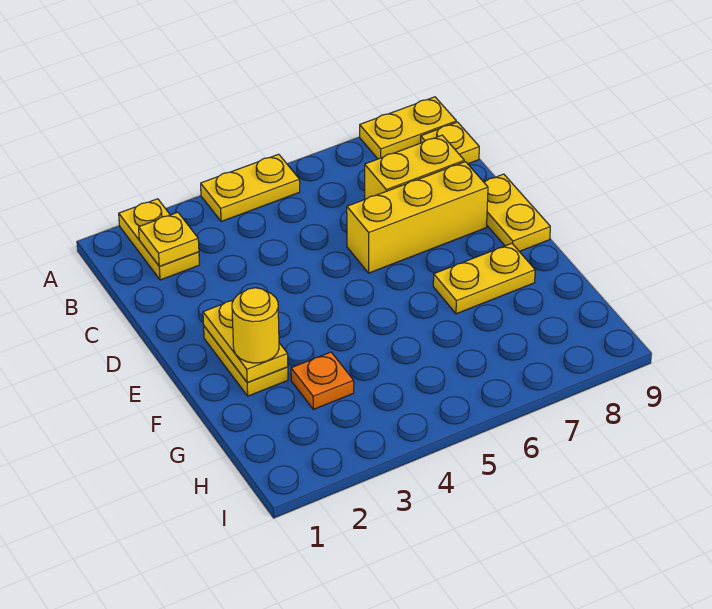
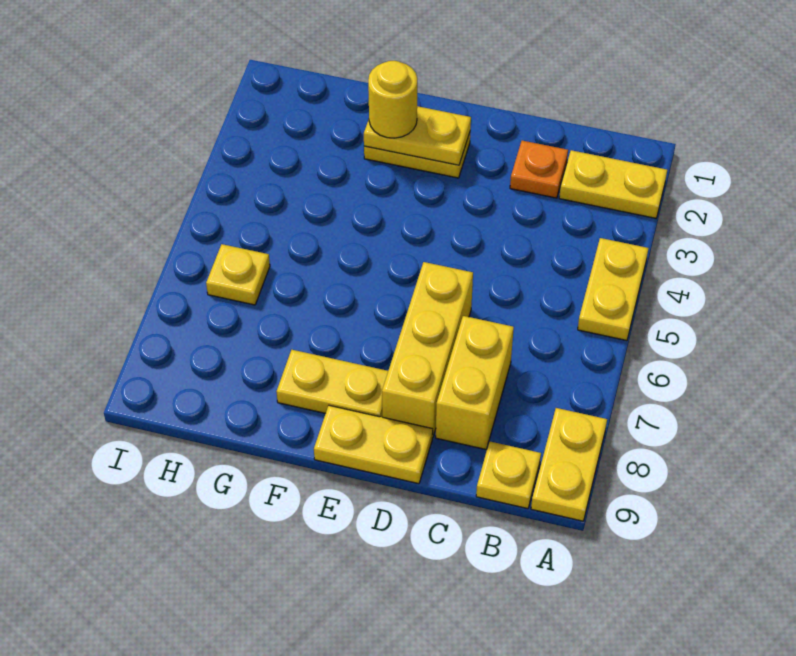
yellow plate B2 level 2 -> yellow plate H6 level 1
yellow plate F7:F8 level 1 -> yellow plate E8:F8 level 1
orange plate G3 level 1 -> orange plate C2 level 1

